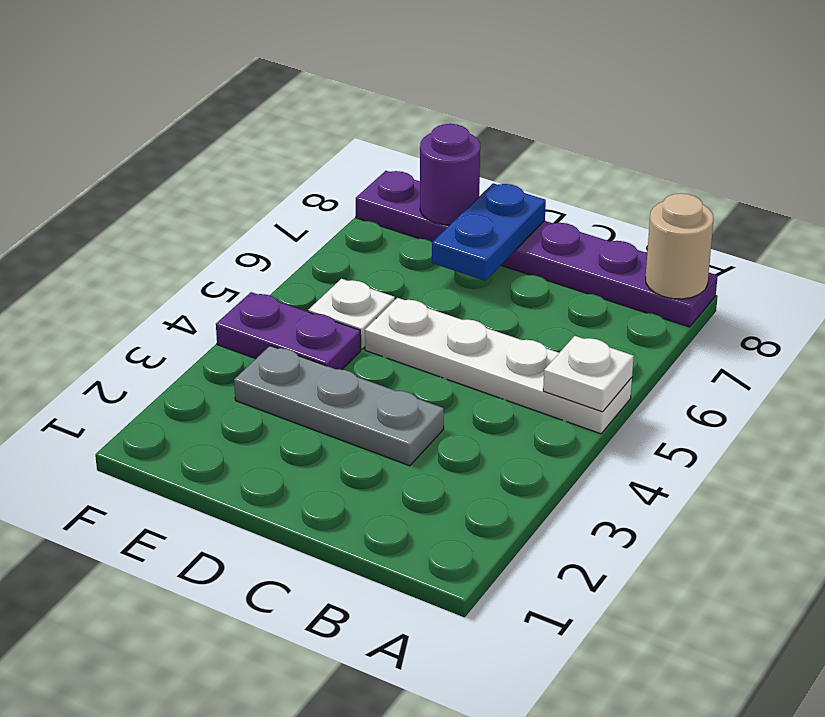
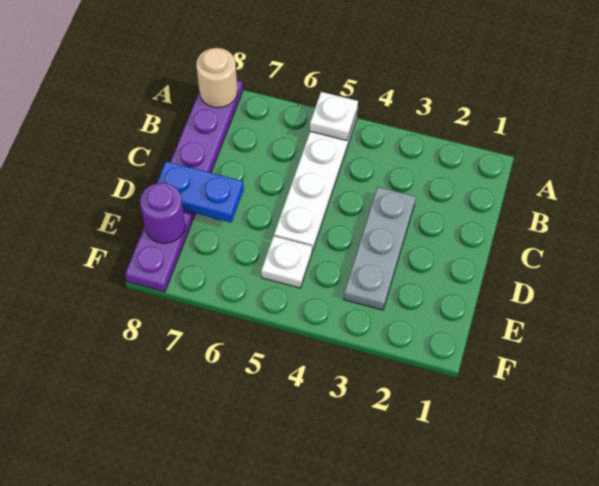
purple plate E4:F4 level 1 -> none

